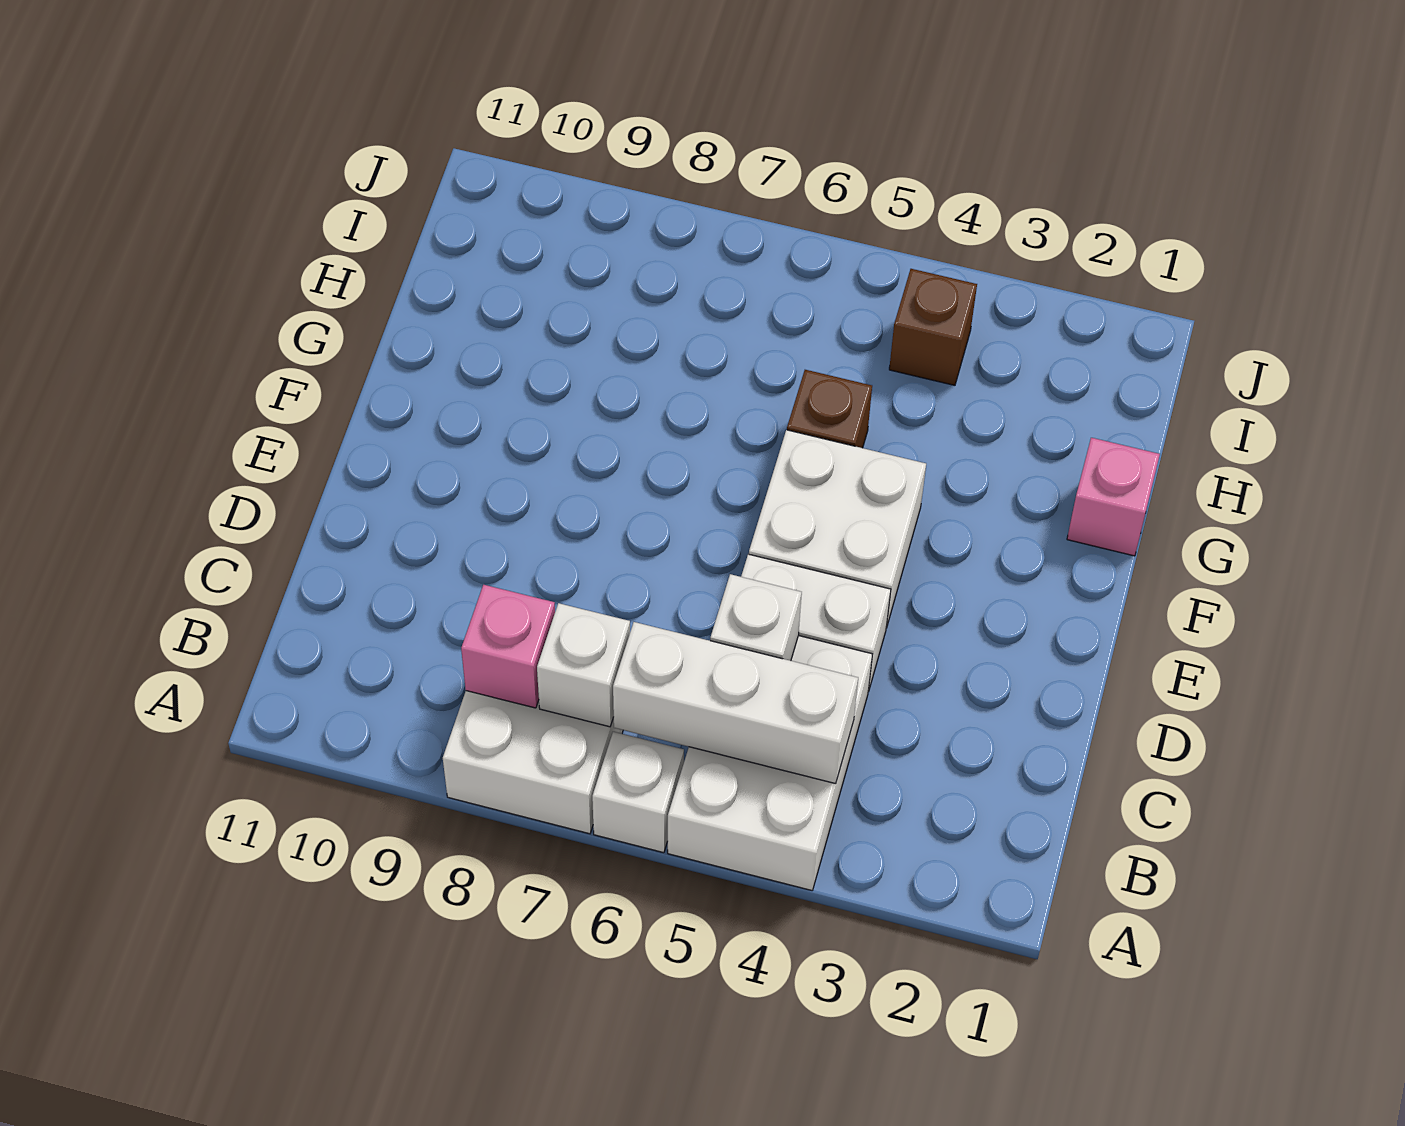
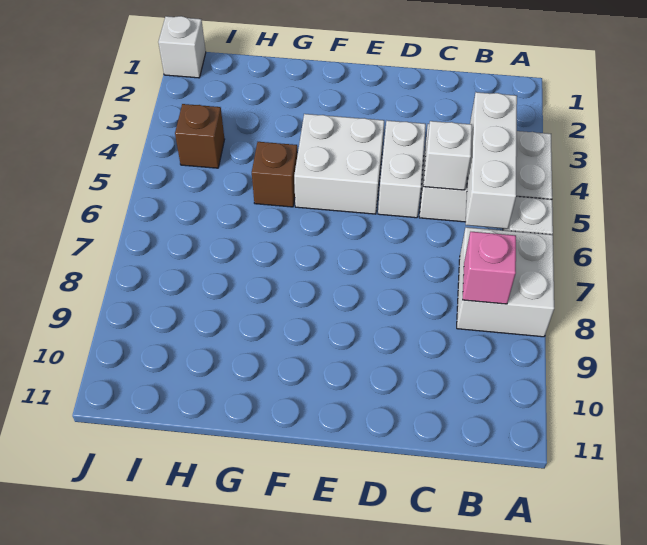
white brick B7 level 2 -> white brick J1 level 1
pink brick G1 level 1 -> none

